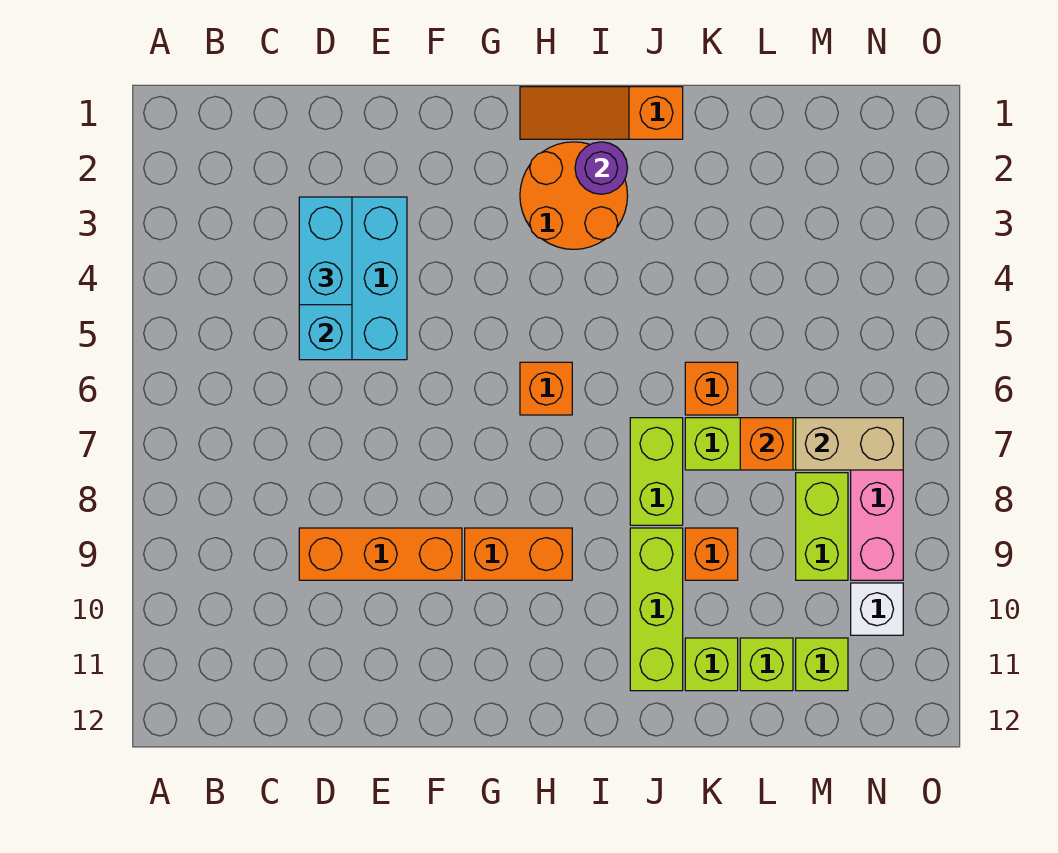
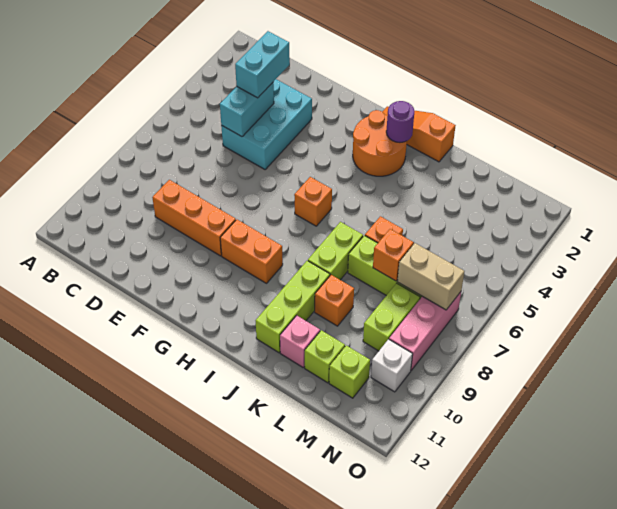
lime brick K11 level 1 -> pink brick K11 level 1

